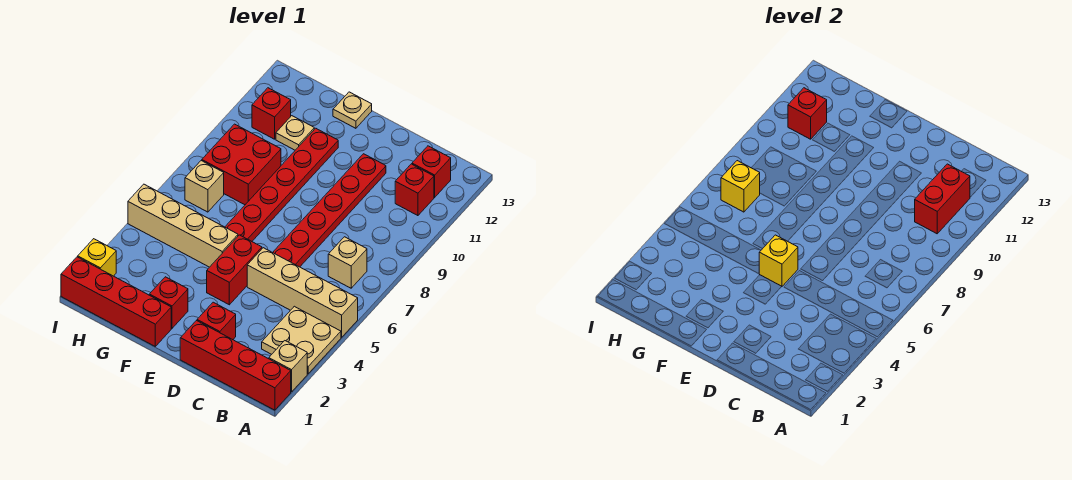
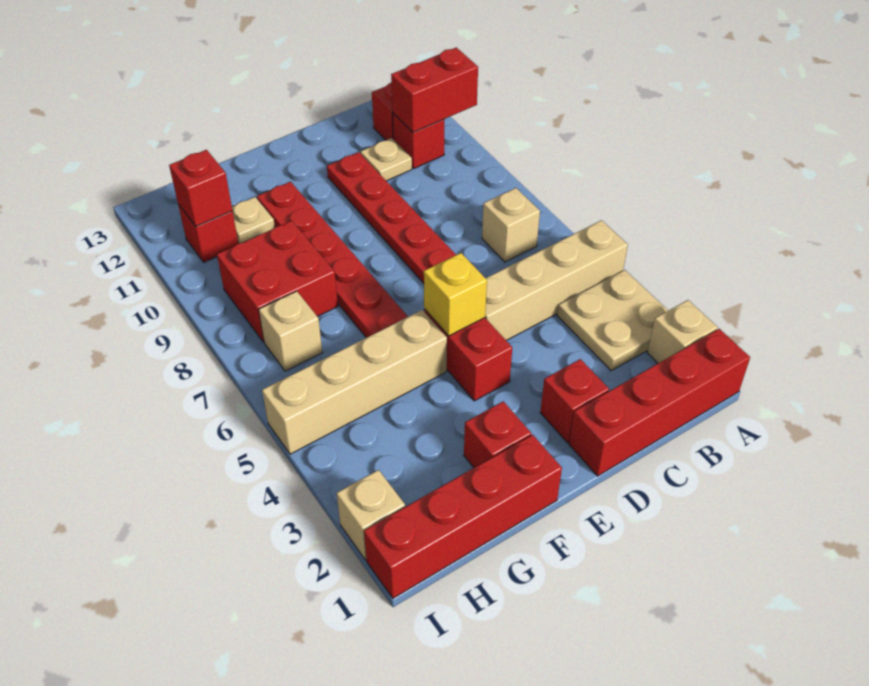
red brick B10:B11 level 2 -> red brick A11:B11 level 2
tan plate F13 level 1 -> tan plate C11 level 1
yellow brick H7 level 2 -> none
yellow brick I2 level 1 -> tan brick I2 level 1

